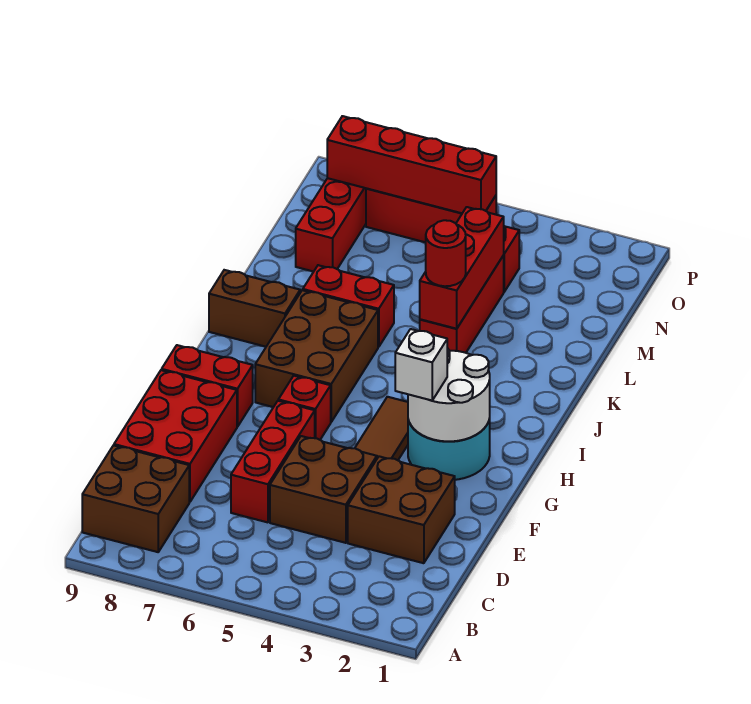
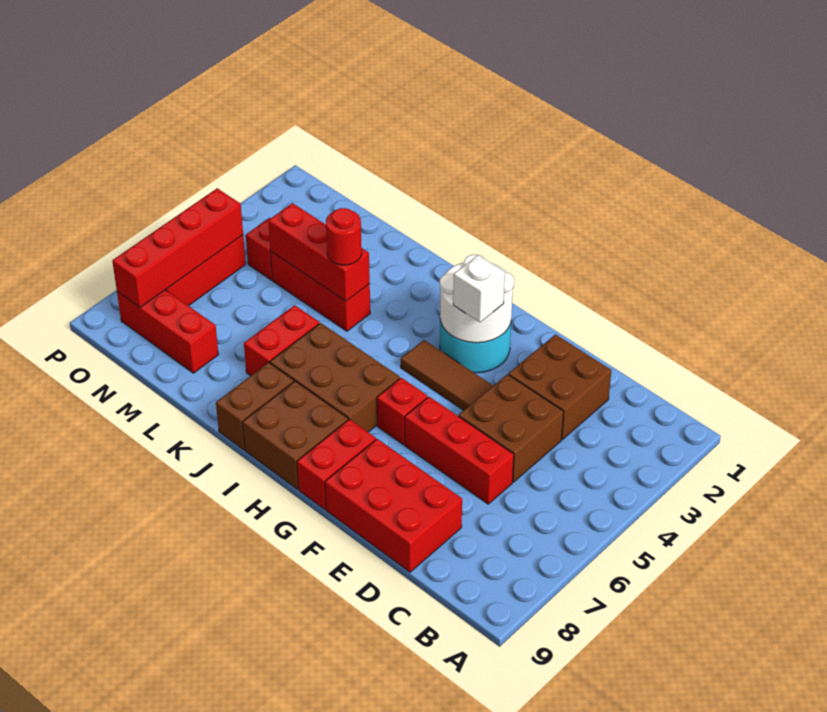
brown brick B8:C9 level 1 -> brown brick H8:I9 level 1

